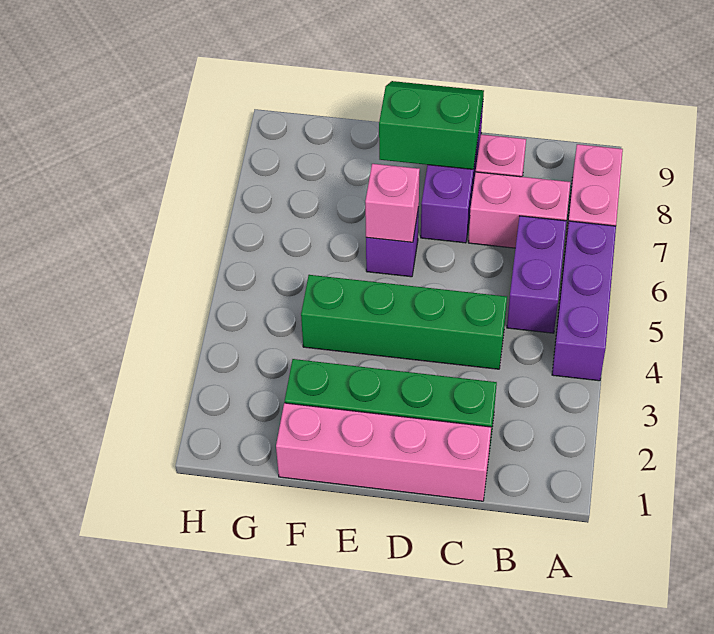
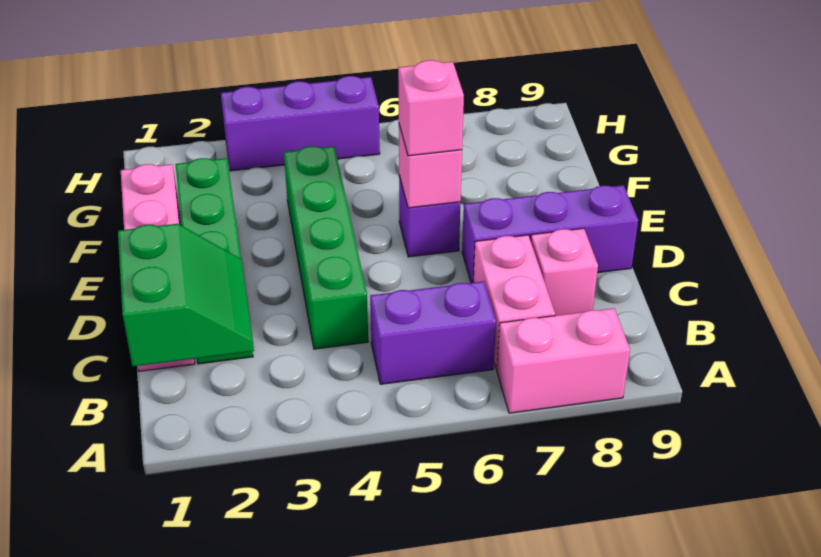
purple brick A4:A6 level 1 -> purple brick H3:H5 level 1
green slope D8:E9 level 2 top 8 -> green slope B1:C2 level 2 top 1
none -> pink brick E6 level 3

